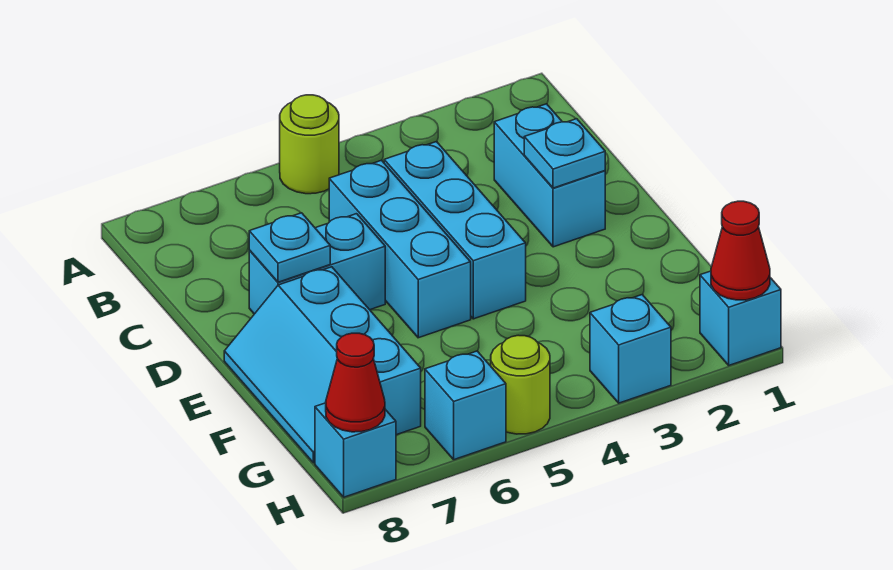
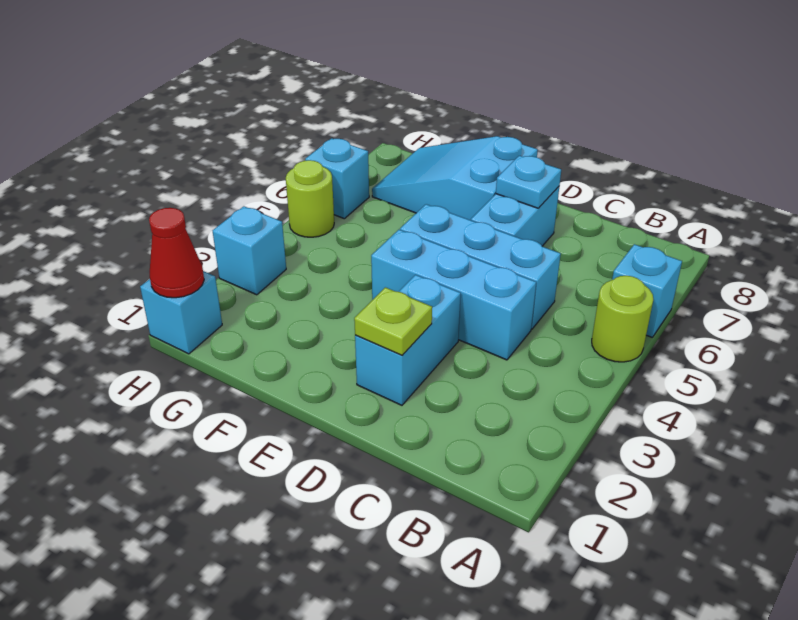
cyan brick C2:D2 level 1 -> cyan brick D2:D3 level 1
cyan plate D2 level 2 -> lime plate D2 level 2
cyan slope E7:G8 level 1 top 7 -> cyan slope E7:G8 level 1 top E
cyan brick H8 level 1 -> cyan brick A6 level 1
red cone H8 level 2 -> none

